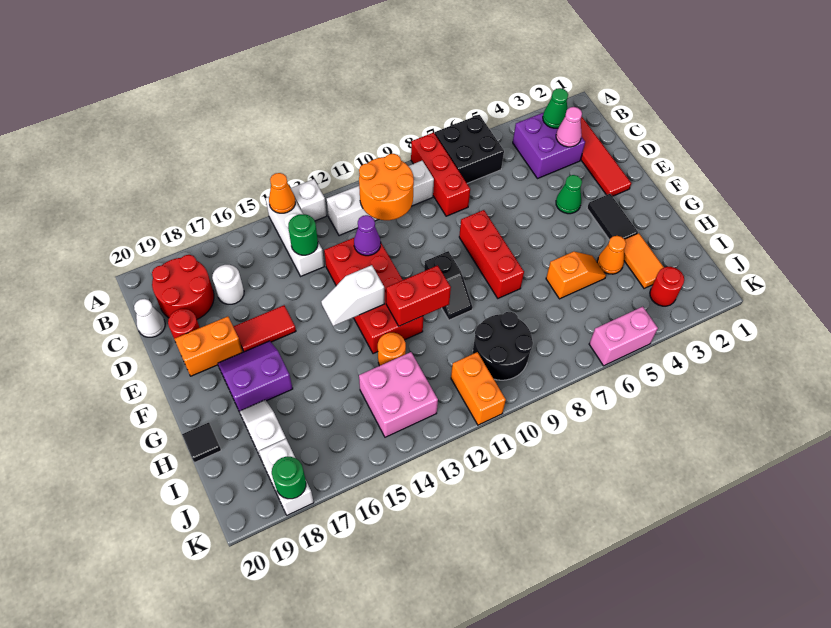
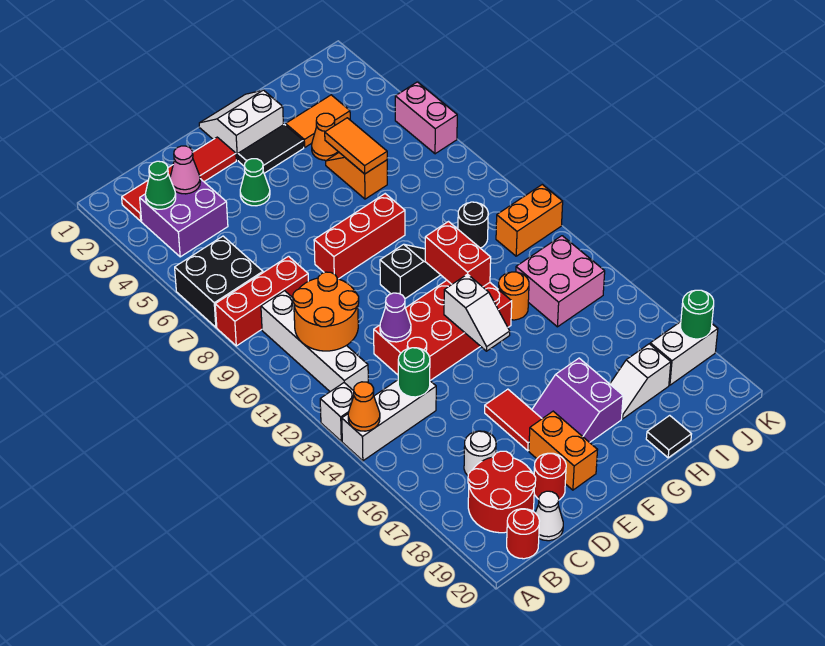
none -> white slope F1:G2 level 1 top 2
none -> orange tile H5:H6 level 2
black round brick I9:J10 level 1 -> black round brick I10 level 1
red round brick J3 level 1 -> red round brick B20 level 1

